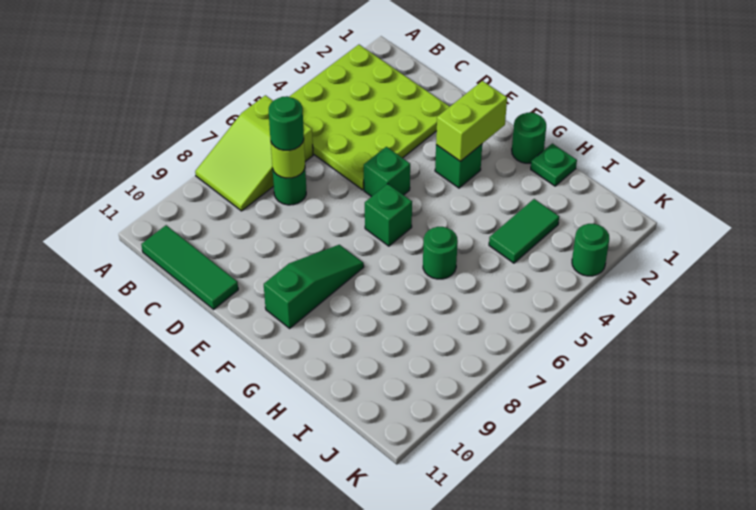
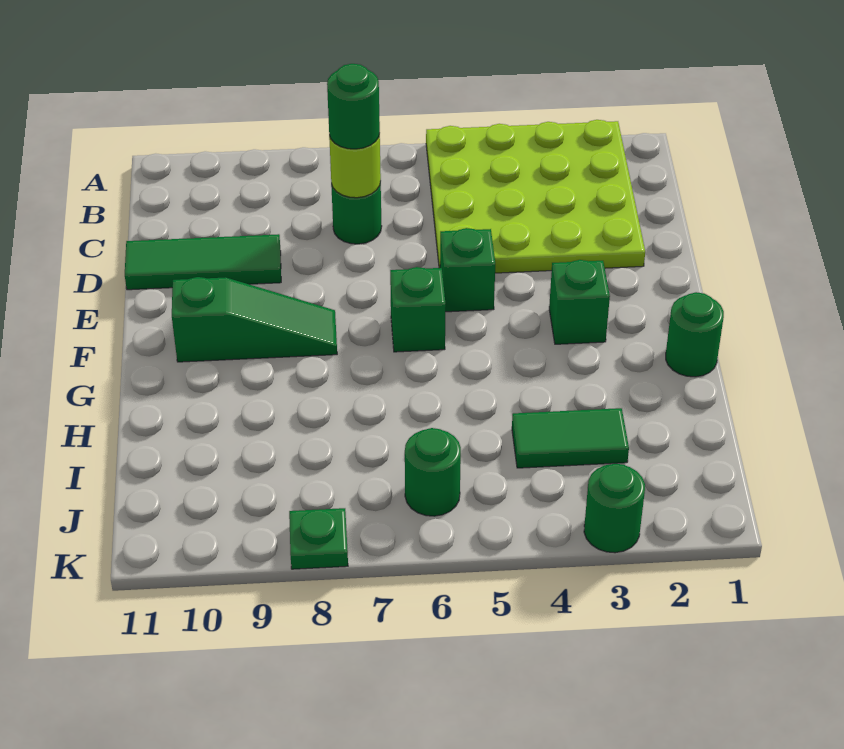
lime slope A6:B8 level 1 top 6 -> none
green tile B11:D11 level 1 -> green tile D9:D11 level 1
lime brick F2:F3 level 2 -> none
green plate H1 level 1 -> green plate K8 level 1
green round brick H6 level 1 -> green round brick J6 level 1

